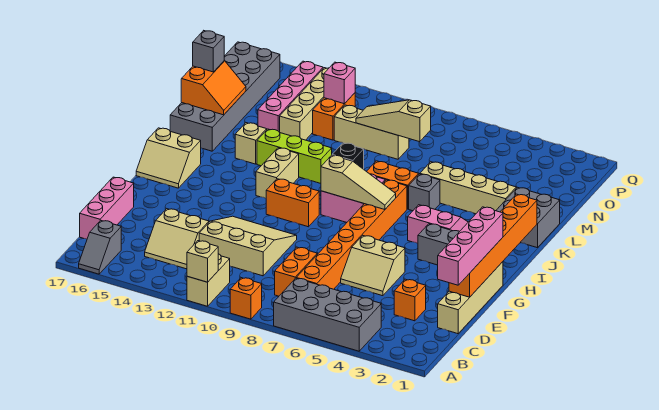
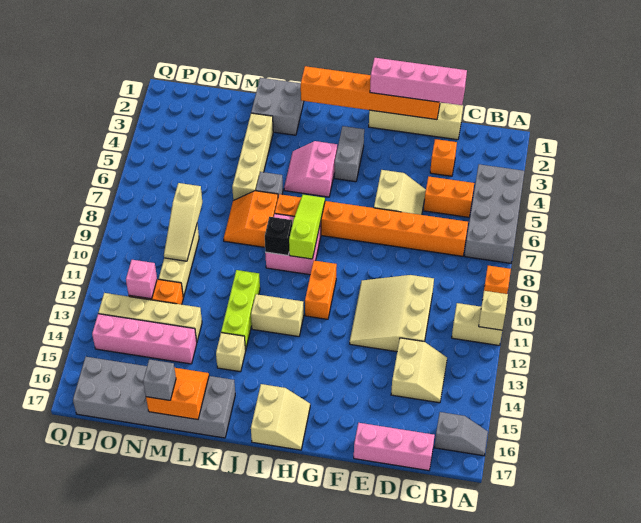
orange brick C8:D8 level 1 -> orange brick C5:D5 level 1
tan slope I7:I9 level 2 top 9 -> lime slope I7:I9 level 2 top 9

